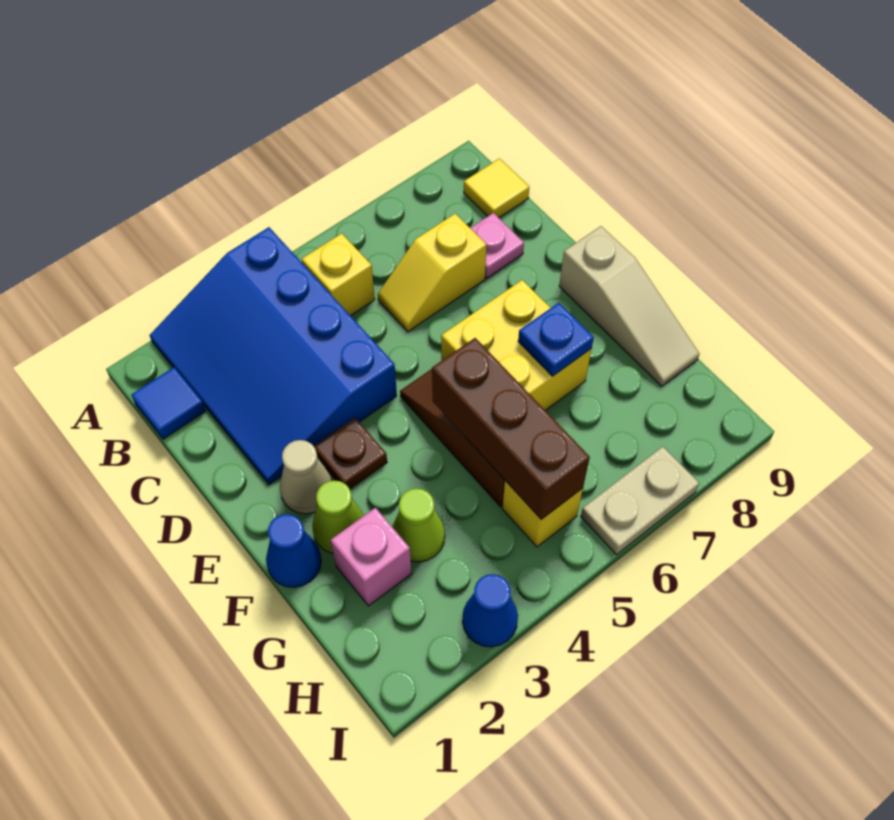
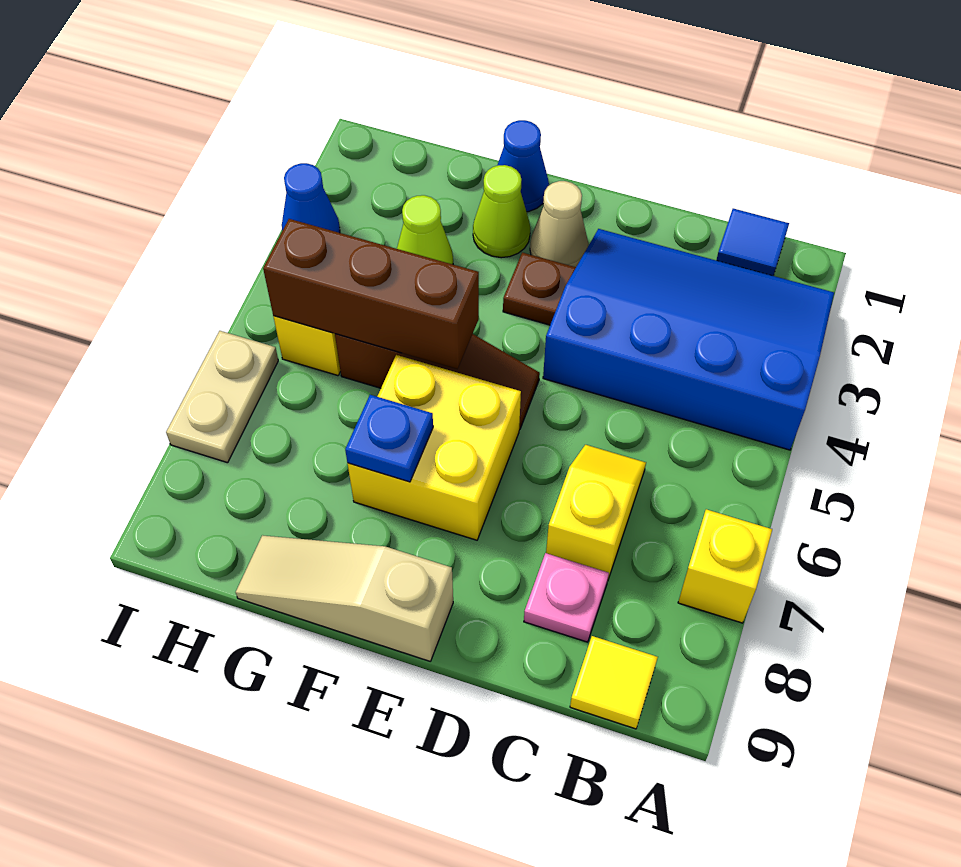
yellow brick B5 level 1 -> yellow brick A7 level 1
pink brick G2 level 1 -> none

